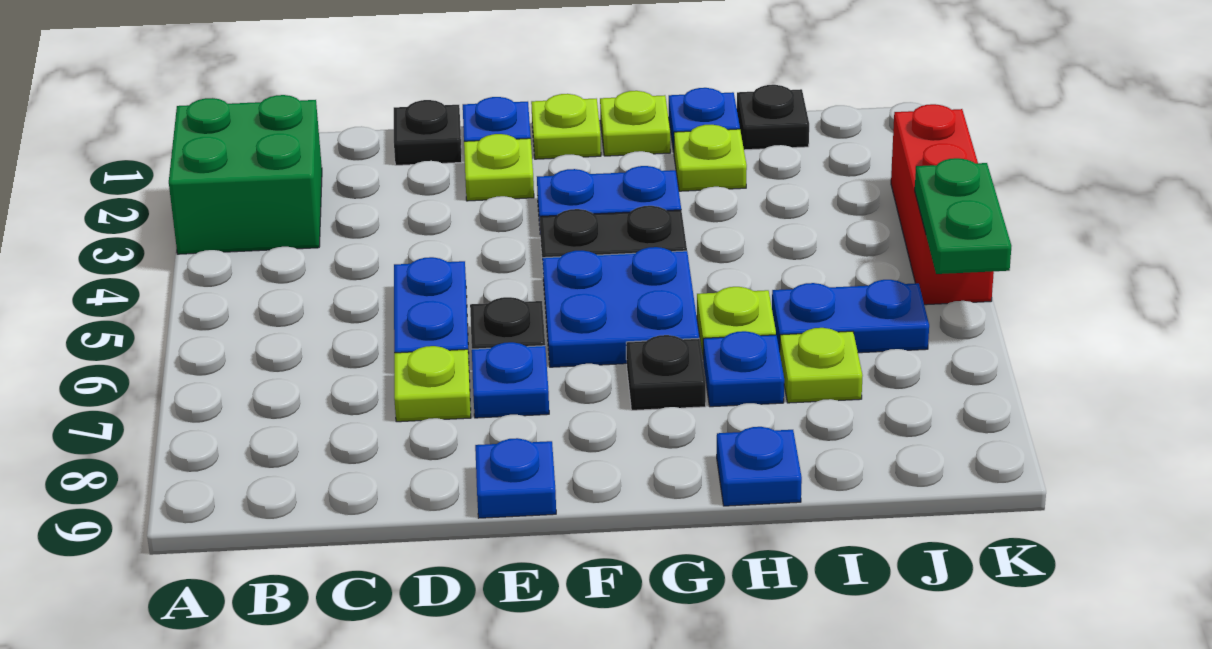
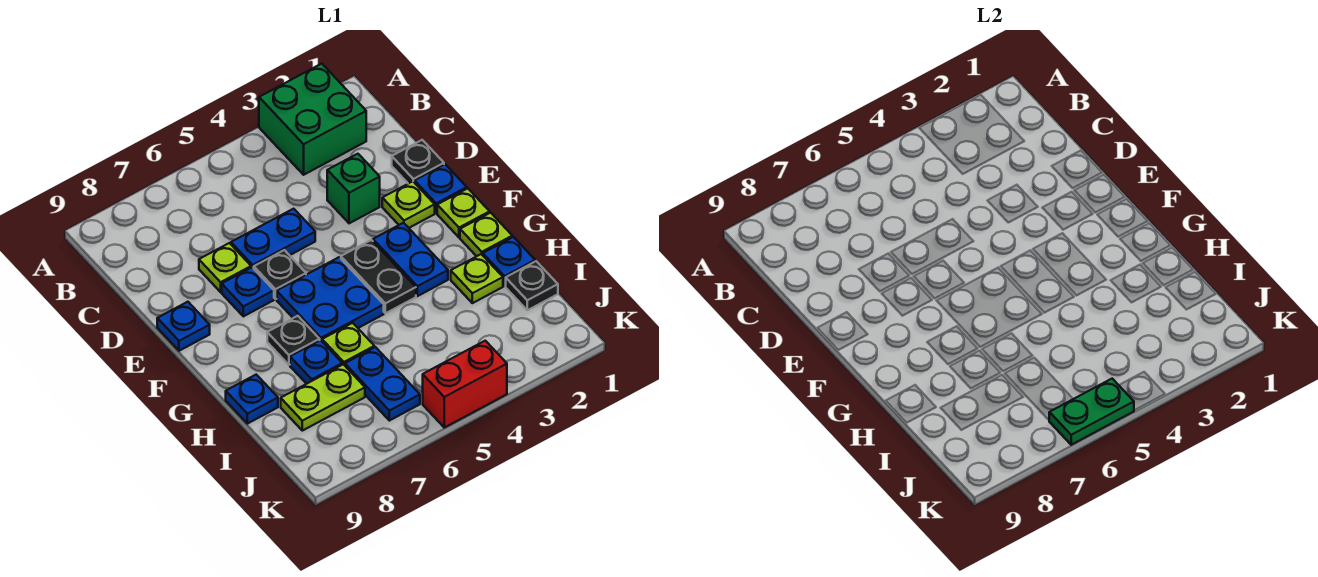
none -> green brick D3 level 1
lime plate I7 level 1 -> lime plate I7:I8 level 1
red brick K3:K5 level 1 -> red brick K4:K5 level 1

